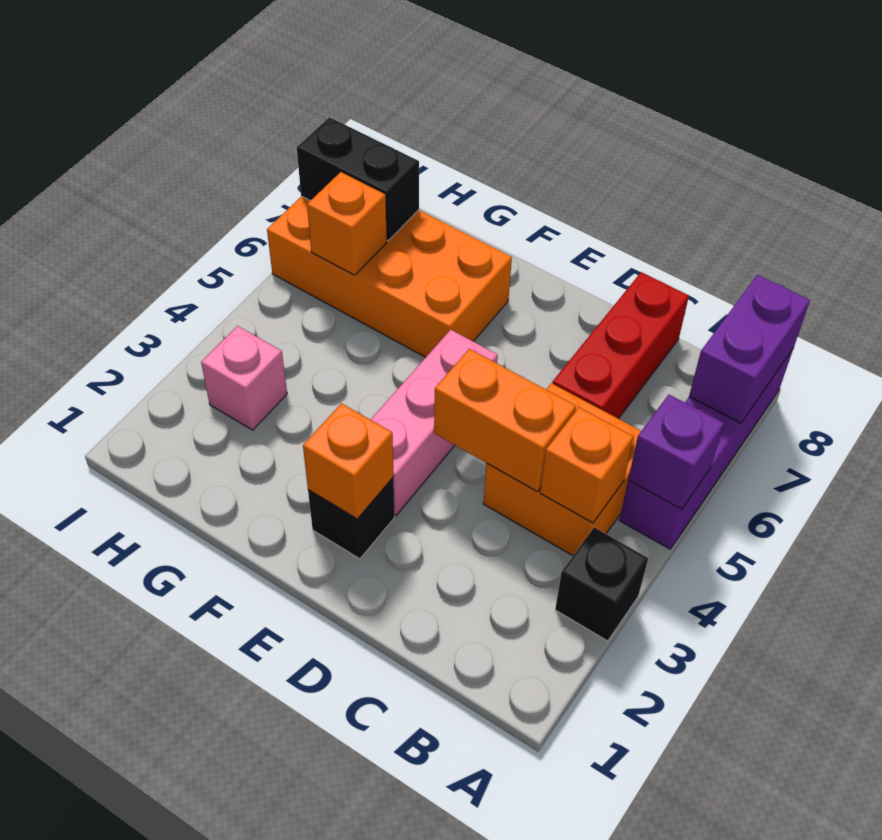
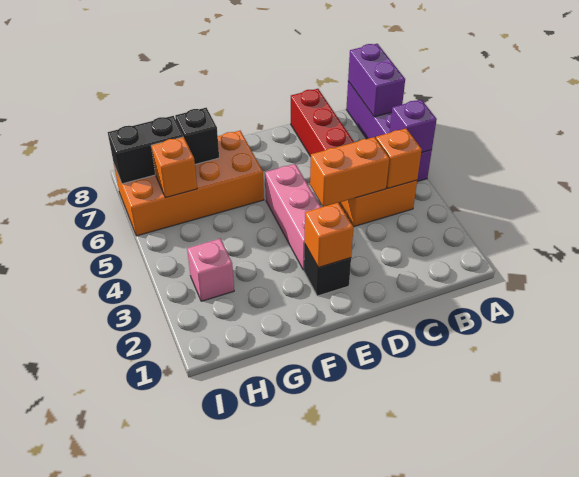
black brick A3 level 1 -> black brick G7 level 2

